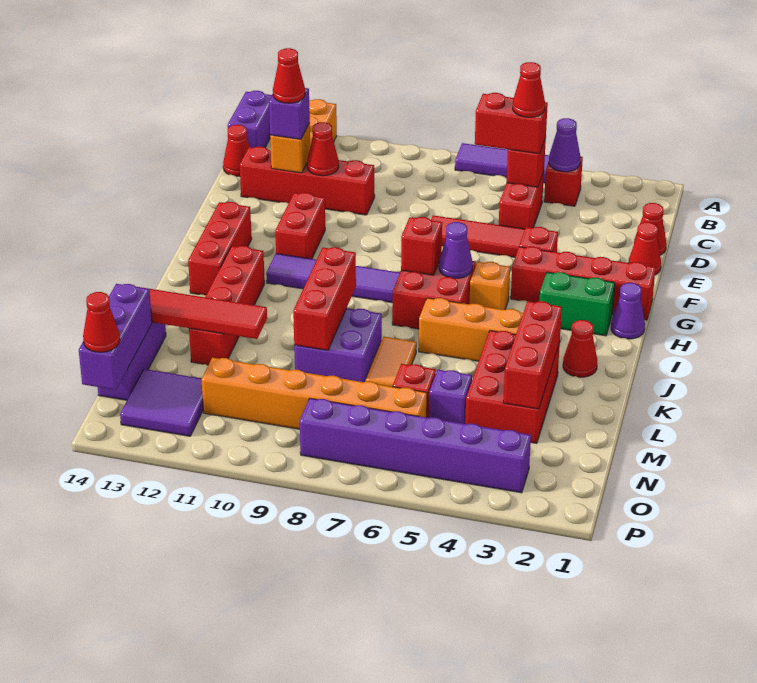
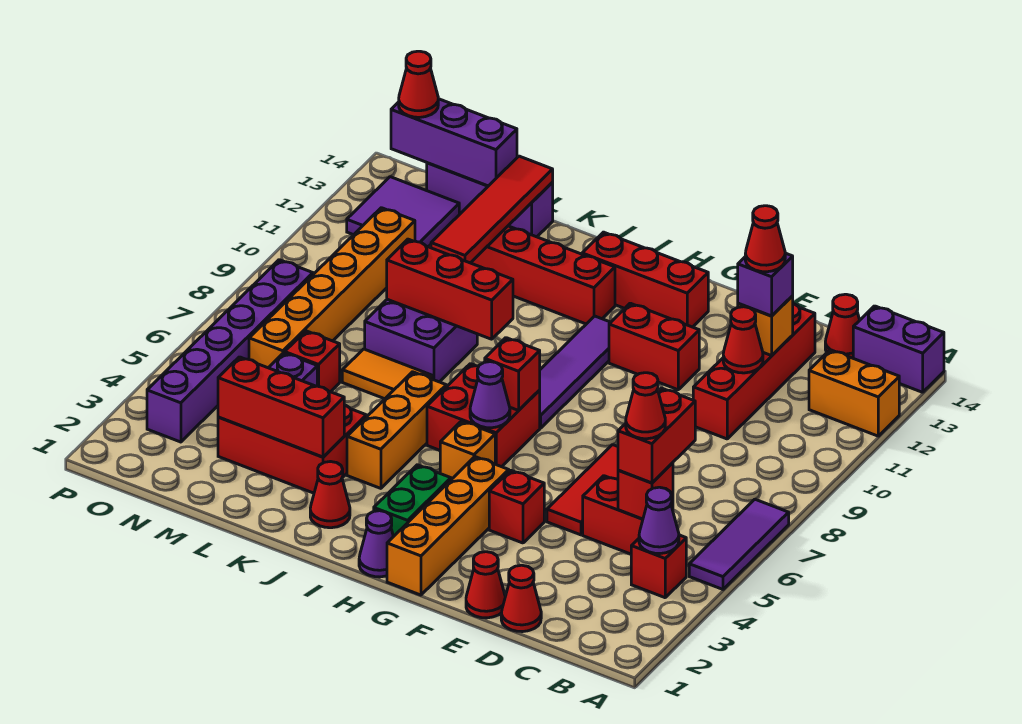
red brick G1:G4 level 1 -> orange brick G1:G4 level 1

